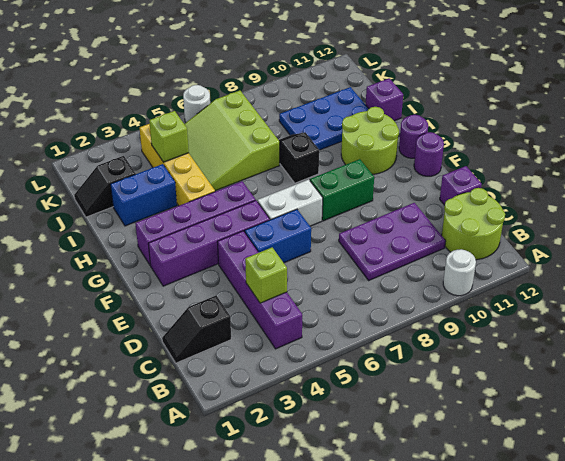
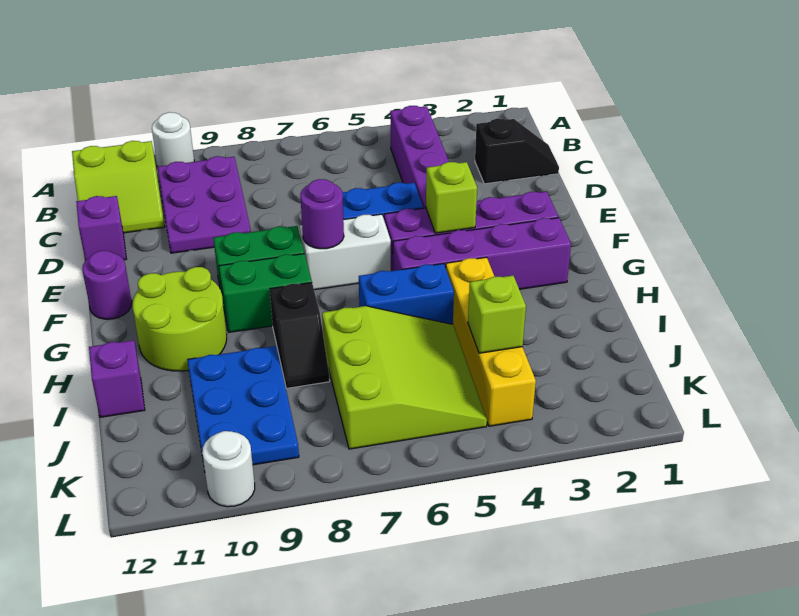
lime round brick B11:C12 level 1 -> lime slope B11:C12 level 1 top B
lime brick C4 level 2 -> lime brick F4 level 2
purple plate C8:D10 level 1 -> purple plate B9:D10 level 1
none -> green brick G8:G9 level 1
purple round brick G12 level 1 -> purple round brick F7 level 2
blue brick I2:I3 level 1 -> blue brick H5:H6 level 1
blue plate I9:J11 level 1 -> blue plate I9:K10 level 1
black slope J1:J2 level 1 top 2 -> none
white round brick L6 level 1 -> white round brick L10 level 1

